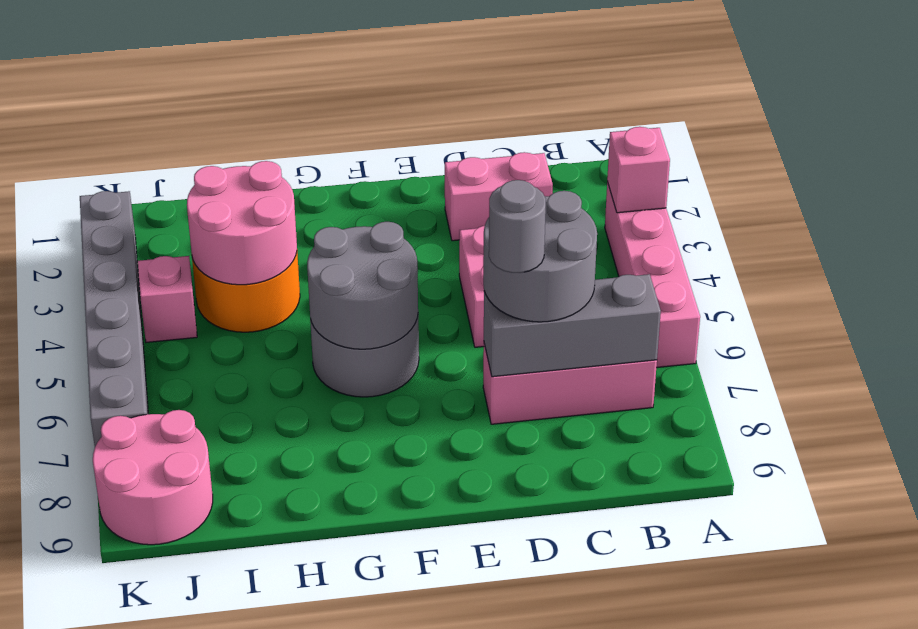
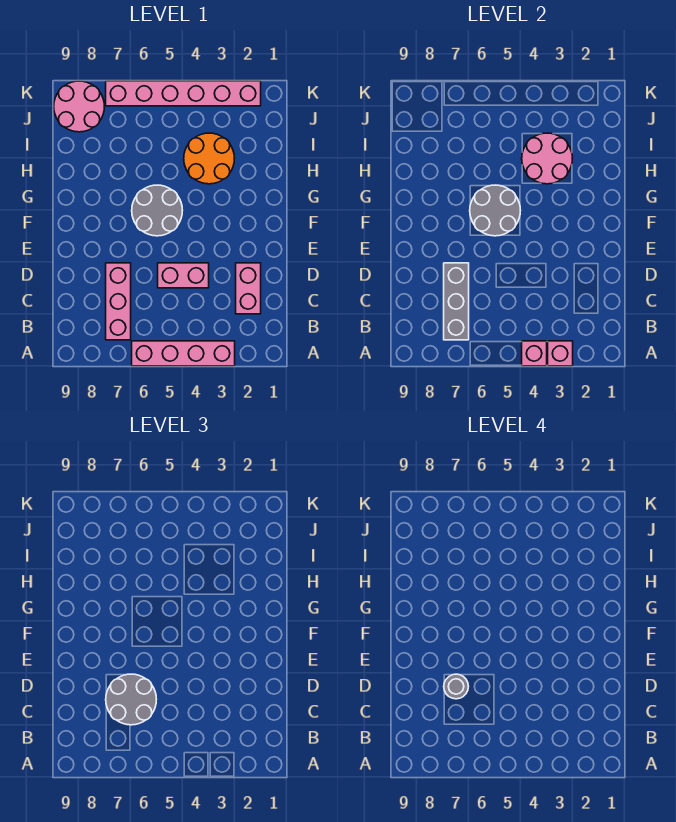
pink brick J4 level 1 -> pink brick A4 level 2
grey brick K2:K7 level 1 -> pink brick K2:K7 level 1

